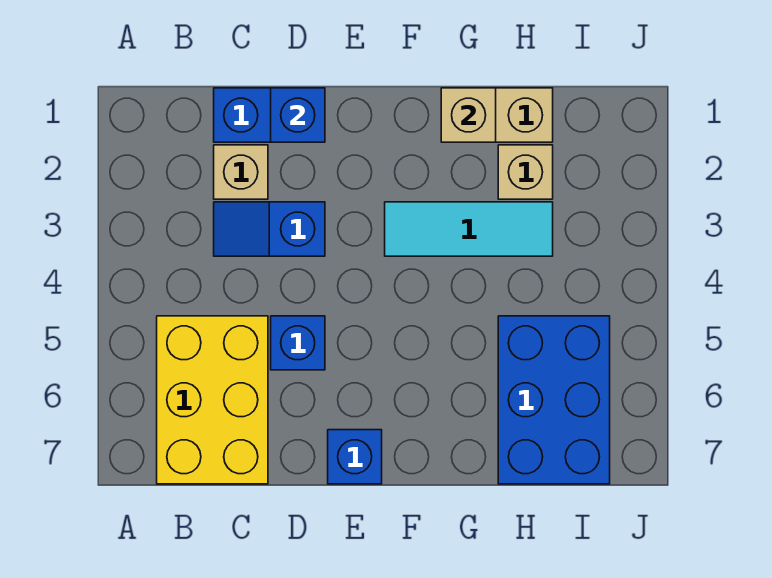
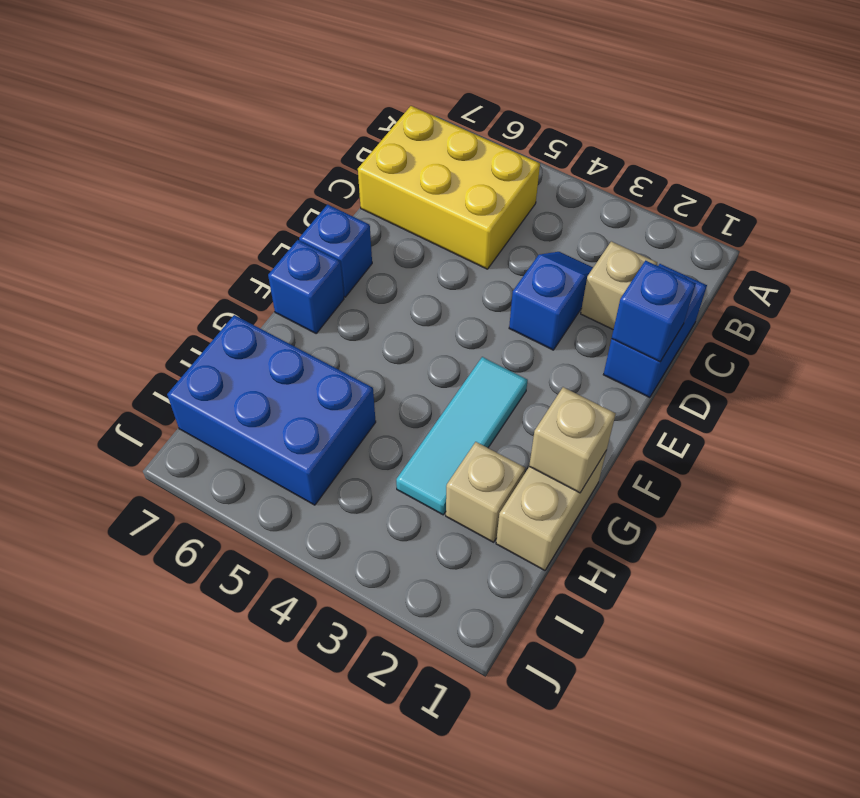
blue brick D5 level 1 -> blue brick F7 level 1

